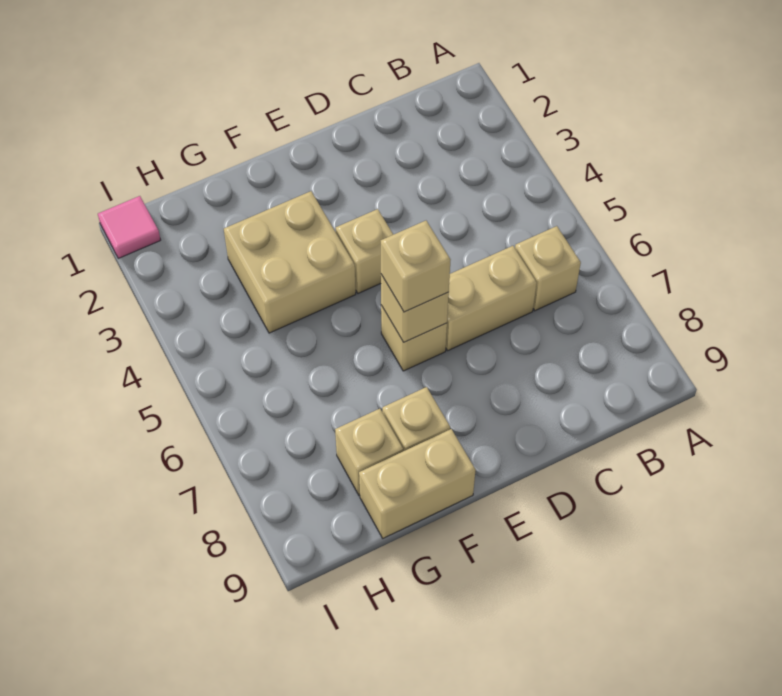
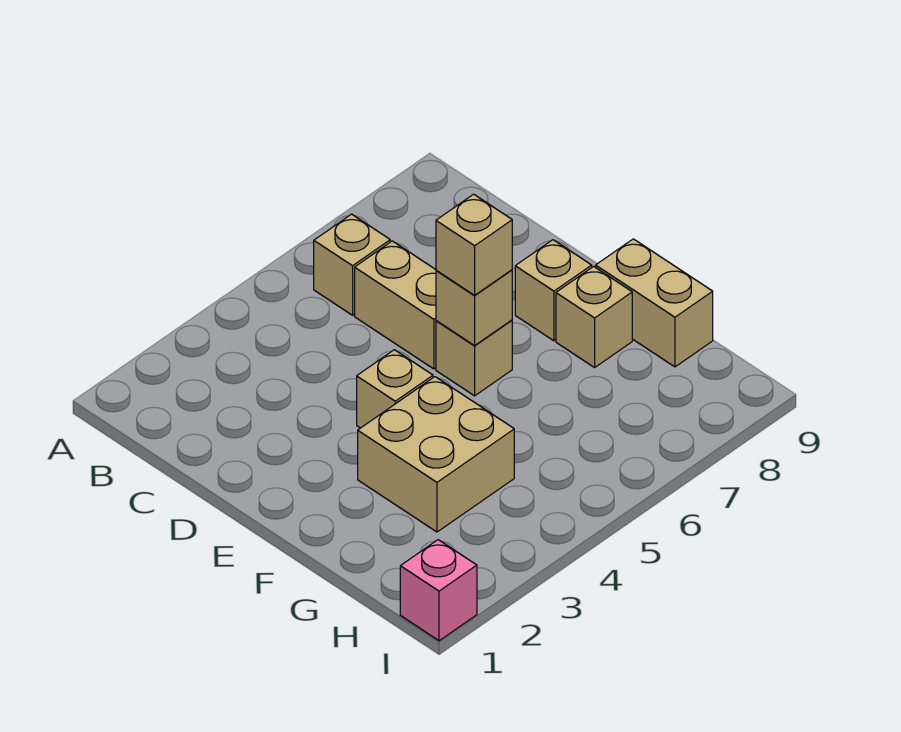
tan brick G8 level 1 -> tan brick E8 level 1
pink tile I1 level 1 -> pink brick I1 level 1

